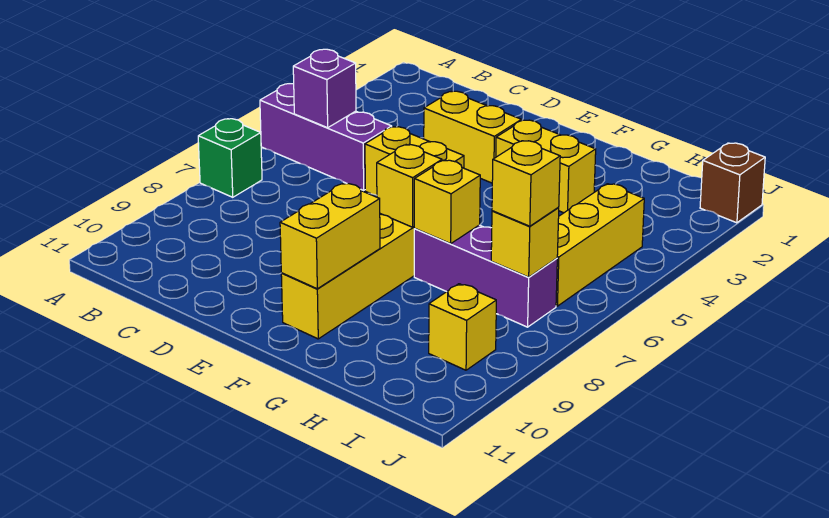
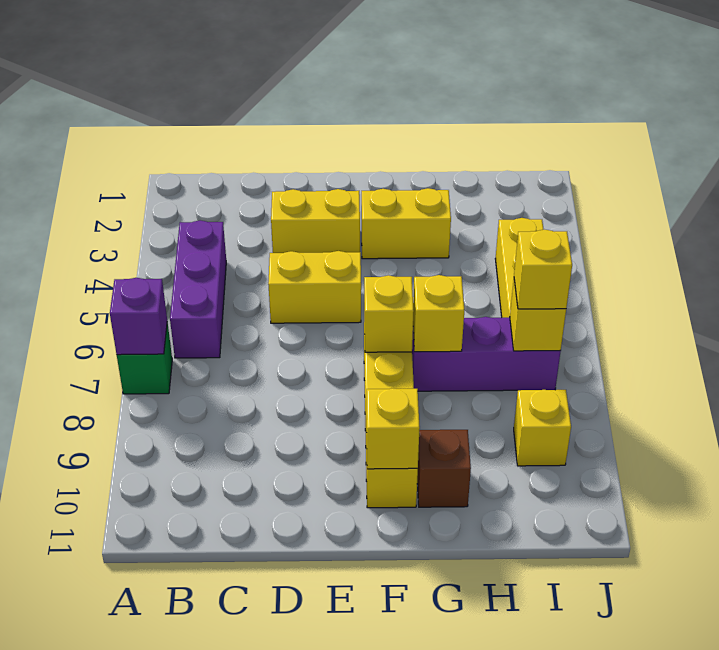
purple brick A5:C5 level 1 -> purple brick B4:B6 level 1
purple brick B5 level 2 -> purple brick A7 level 2
yellow brick F9:F10 level 2 -> yellow brick F10 level 2
brown brick J1 level 1 -> brown brick G10 level 1

